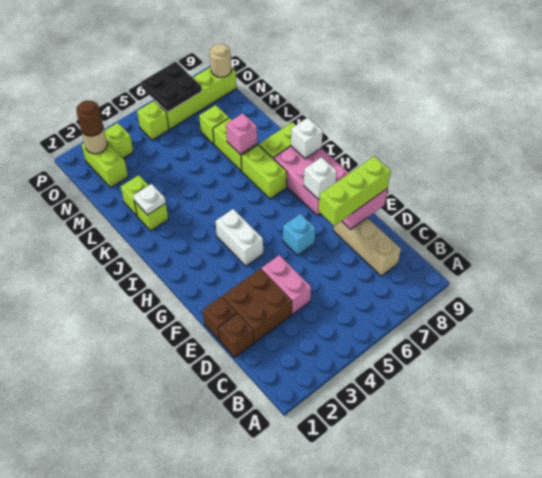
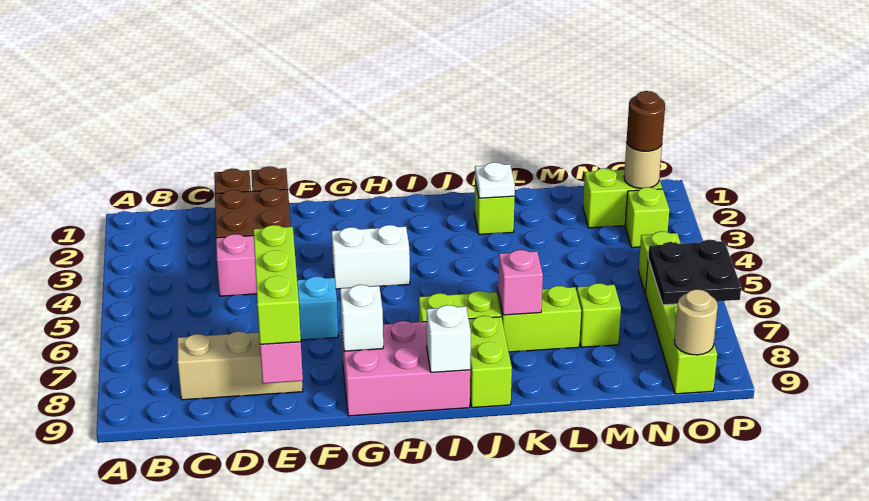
lime brick L2 level 1 -> none

